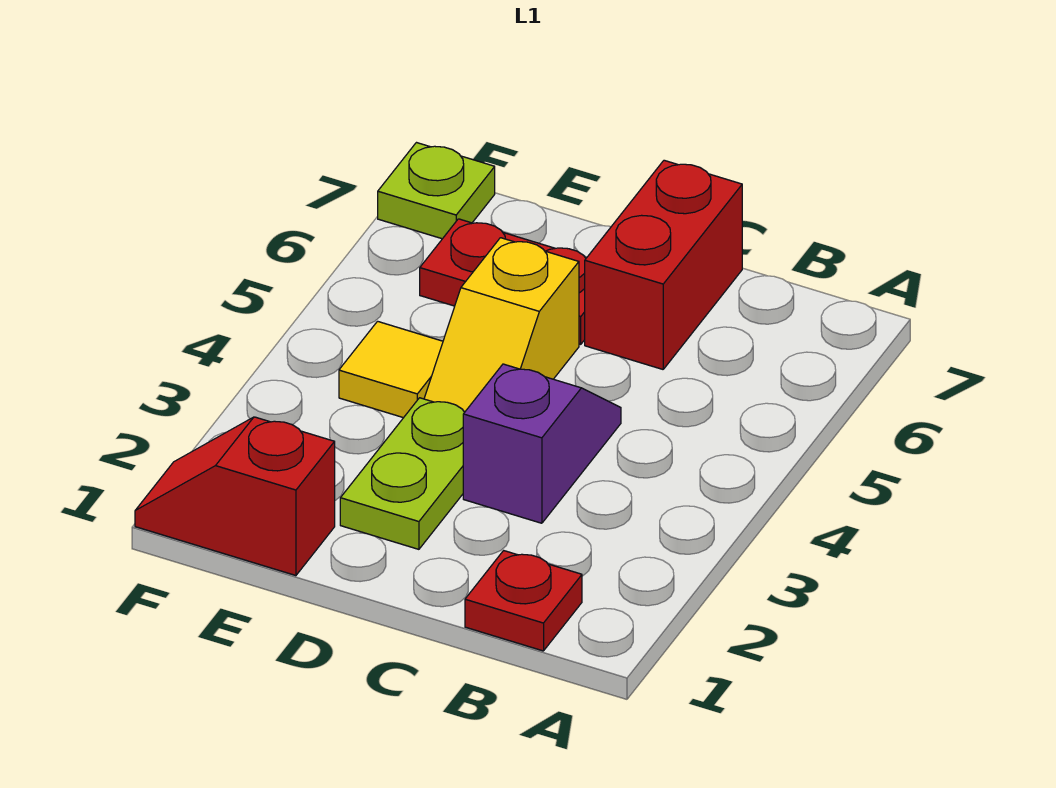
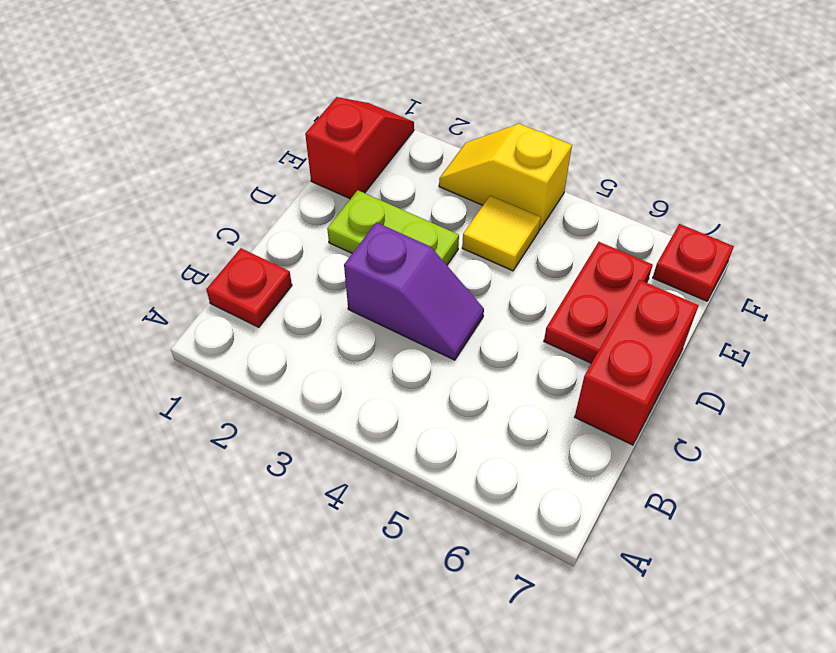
red brick C6:C7 level 1 -> red brick C7:D7 level 1
yellow slope D4:D5 level 1 top 5 -> yellow slope F3:F4 level 1 top 4
lime plate F7 level 1 -> red plate F7 level 1

